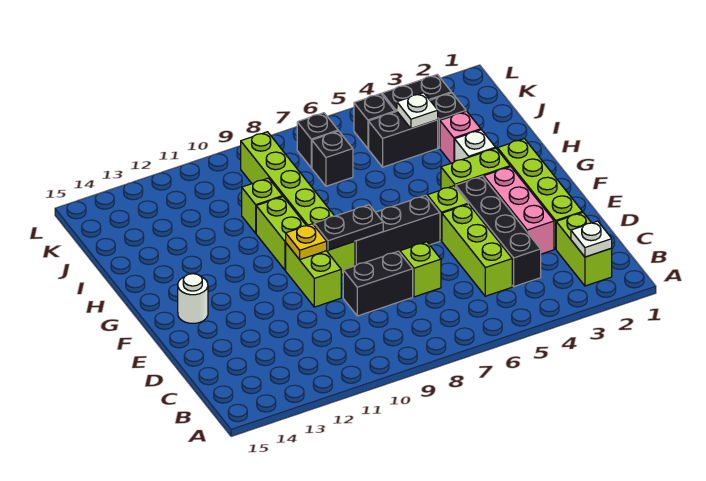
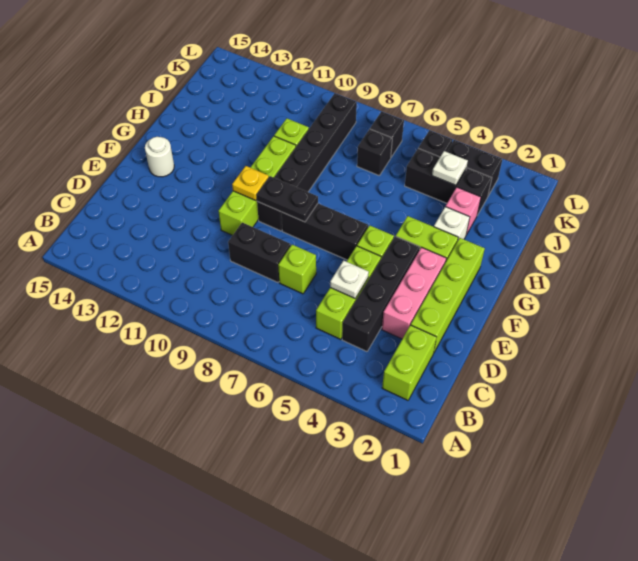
white plate B2 level 2 -> white plate D5 level 2
lime brick F9:K9 level 1 -> black brick F9:K9 level 1

